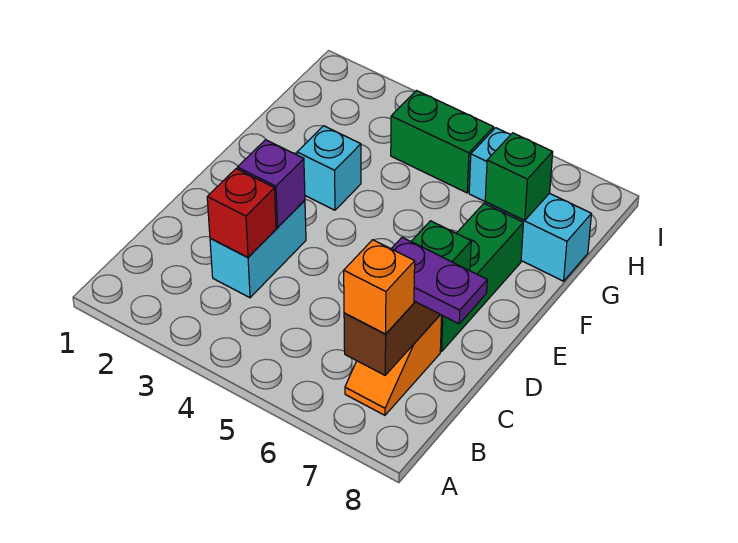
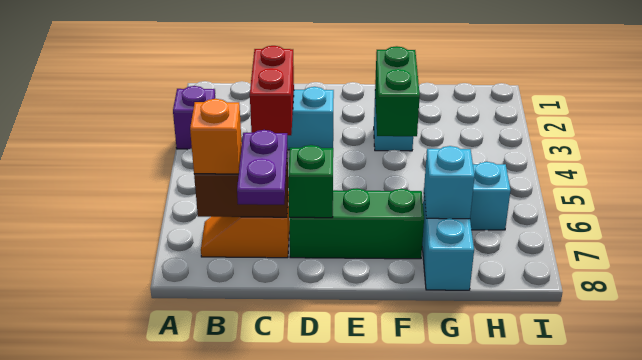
red brick C3 level 2 -> red brick C3:C4 level 2
purple brick D3 level 2 -> purple brick A3 level 1
green brick G7 level 2 -> cyan brick G7 level 2
green brick H4:H5 level 1 -> green brick F3:F4 level 2

